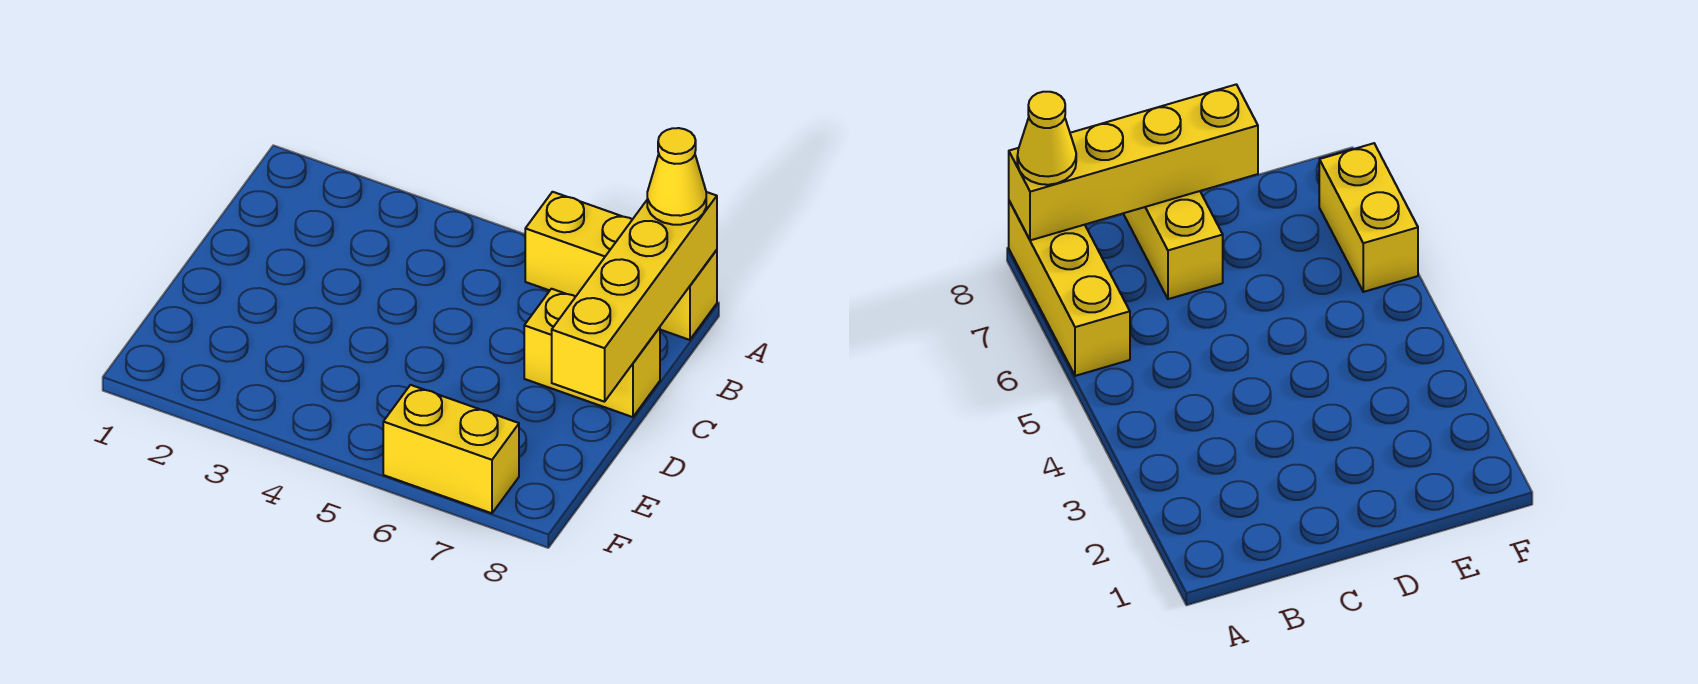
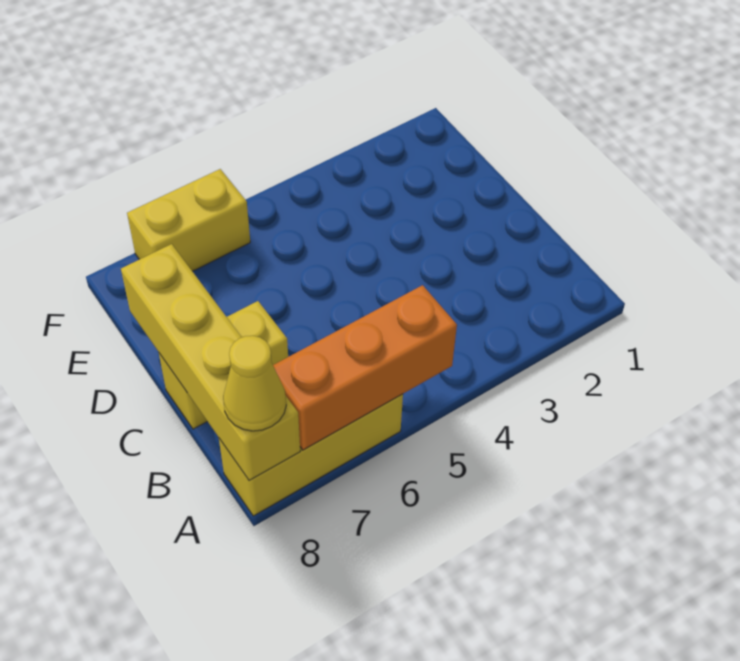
none -> orange brick A5:A7 level 2

